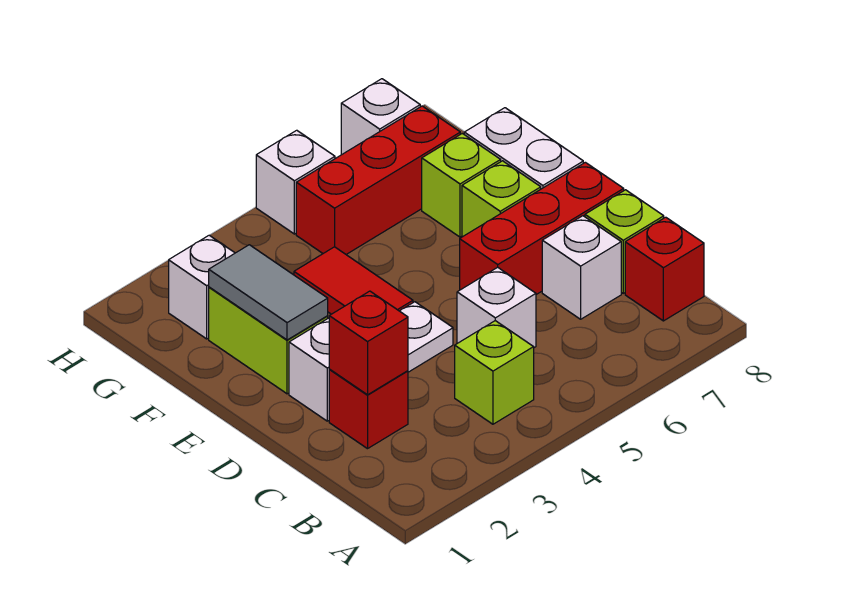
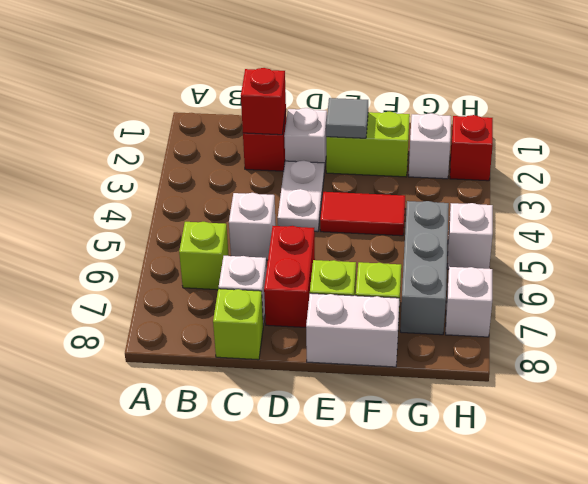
lime brick B4 level 1 -> lime brick B6 level 1
red brick B8 level 1 -> red brick H2 level 1
red brick D6:D8 level 1 -> red brick D6:D7 level 1
grey tile E2:F2 level 2 -> grey tile E2 level 2
red brick G5:G7 level 1 -> grey brick G5:G7 level 1

